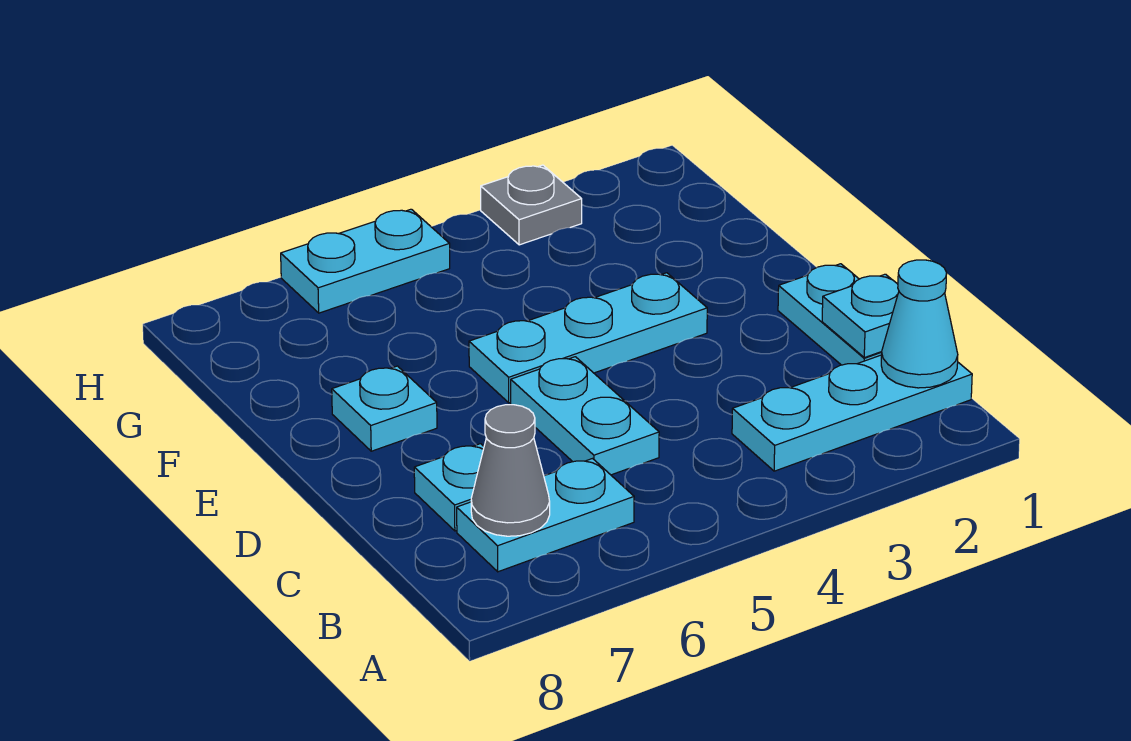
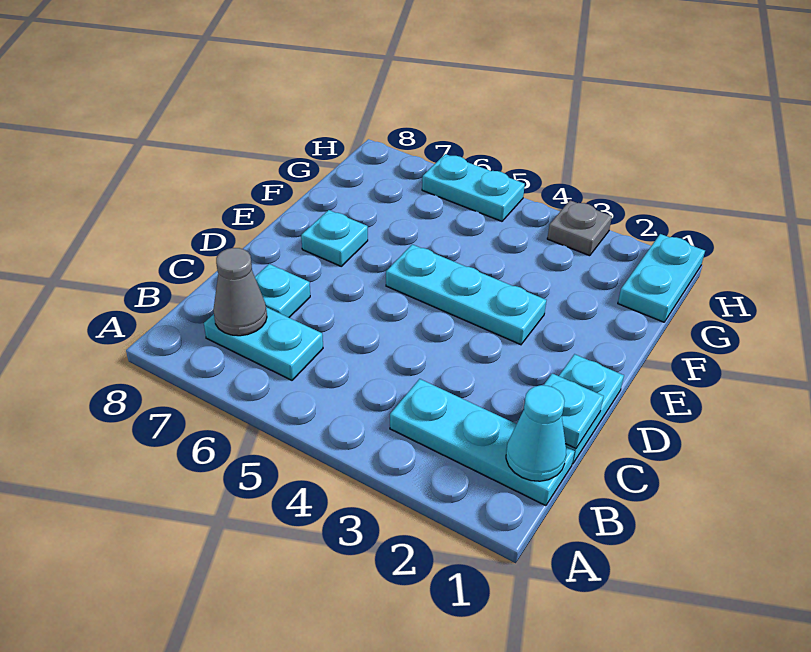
cyan plate C5:D5 level 1 -> cyan plate G1:H1 level 1

